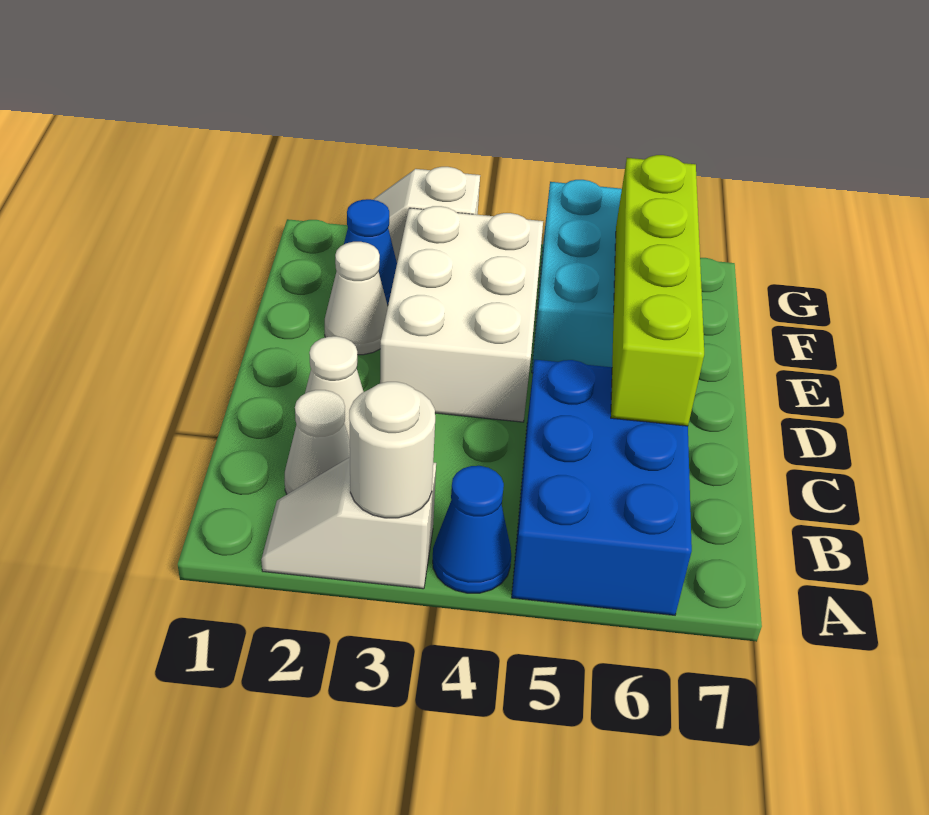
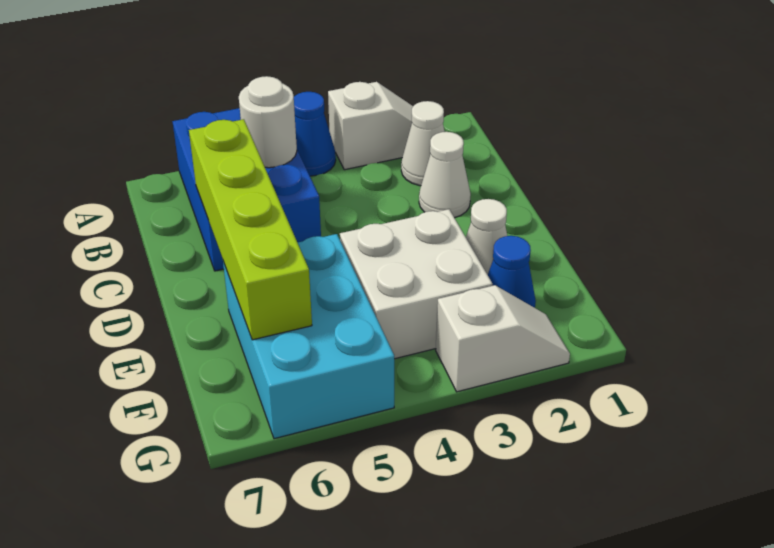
white round brick A3 level 2 -> white round brick B5 level 2
white brick D3:F4 level 1 -> white brick E3:F4 level 1

